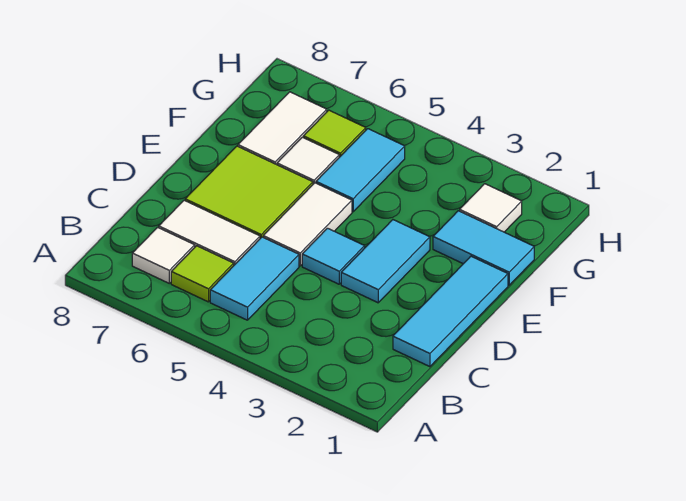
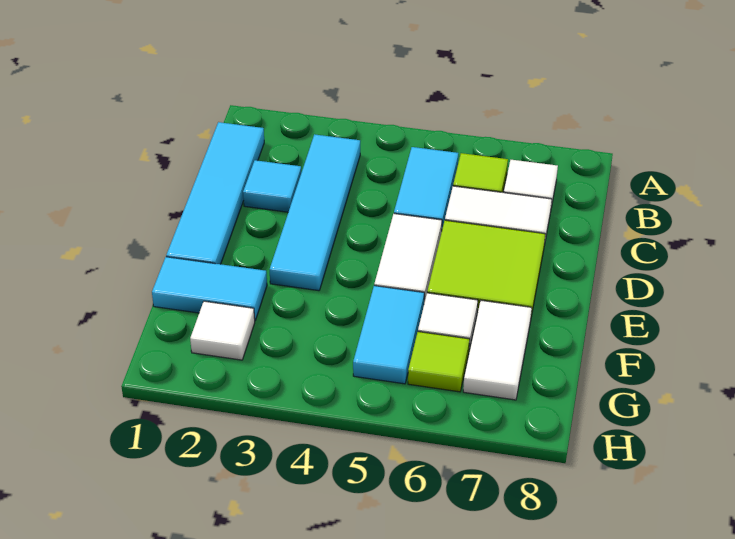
cyan tile C1:E1 level 1 -> cyan tile B1:E1 level 1
cyan tile D3:E3 level 1 -> cyan tile B3:E3 level 1
cyan tile D4 level 1 -> cyan tile C2 level 1

